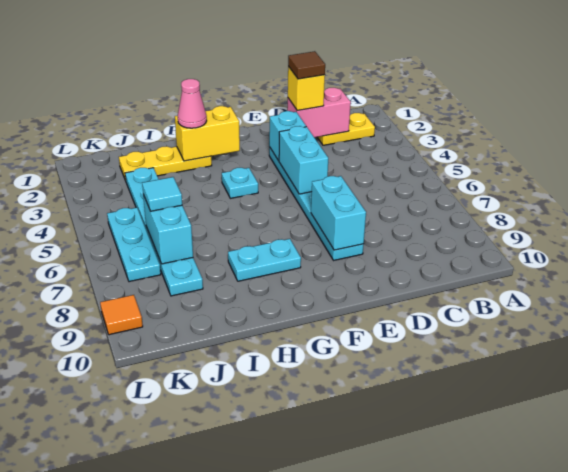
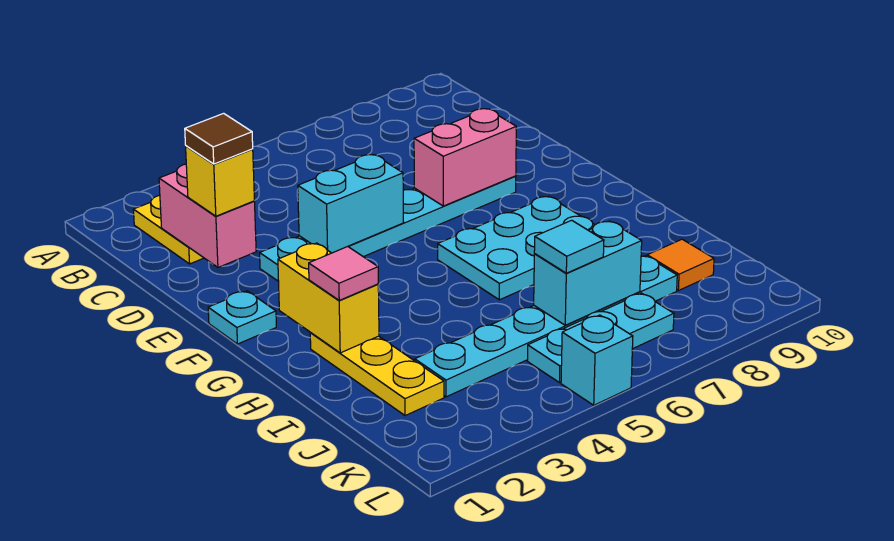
cyan brick E3 level 2 -> cyan brick L5 level 1
cyan brick E7:E8 level 2 -> pink brick E7:E8 level 2
cyan plate G4 level 1 -> cyan plate F1 level 1
cyan plate G8:H8 level 1 -> cyan plate G6:H8 level 1
pink cone H2 level 3 -> pink tile H2 level 3
orange tile L9 level 1 -> orange tile J9 level 1

